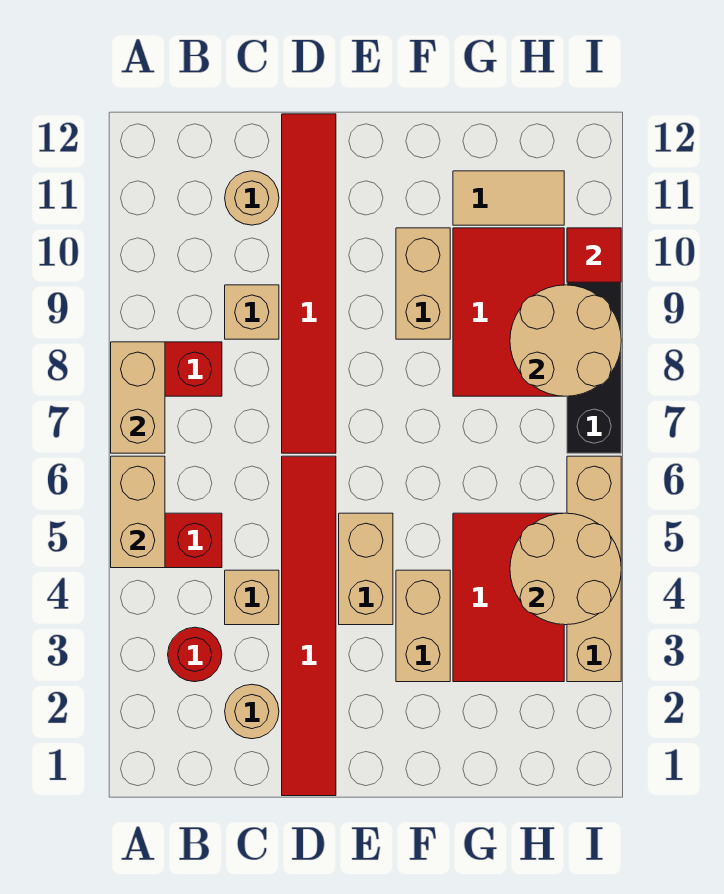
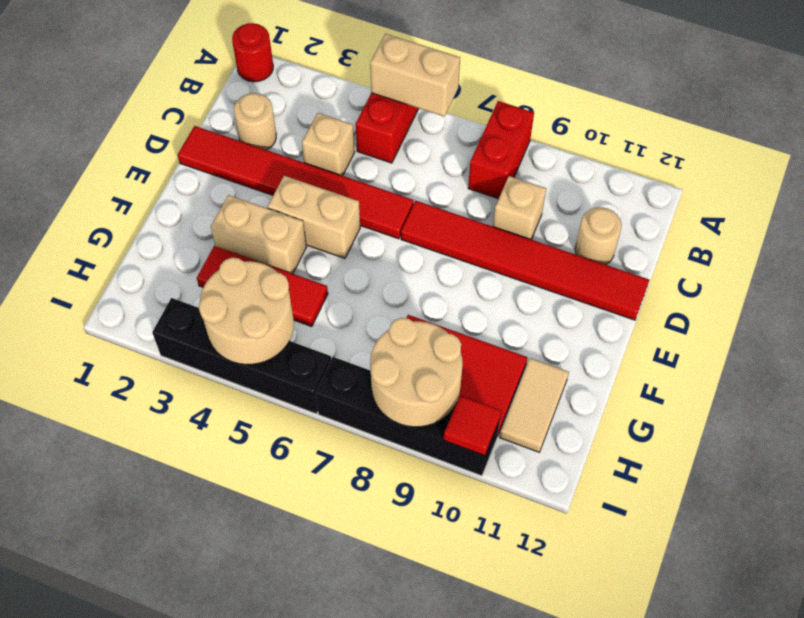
tan brick A7:A8 level 2 -> none
red round brick B3 level 1 -> red round brick A1 level 1
tan brick F9:F10 level 1 -> none
red tile G3:H5 level 1 -> red tile G3:G5 level 1
tan brick I3:I6 level 1 -> black brick I3:I6 level 1

